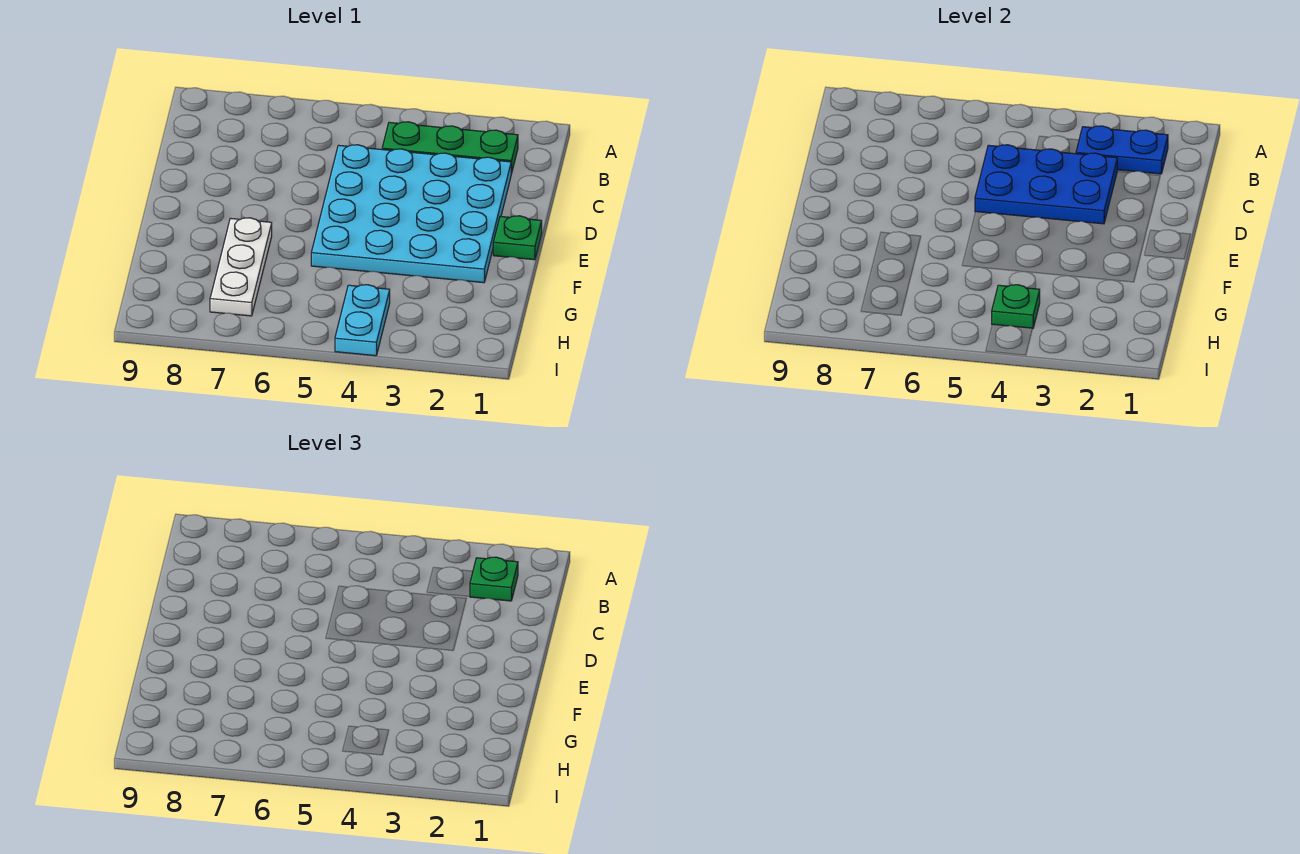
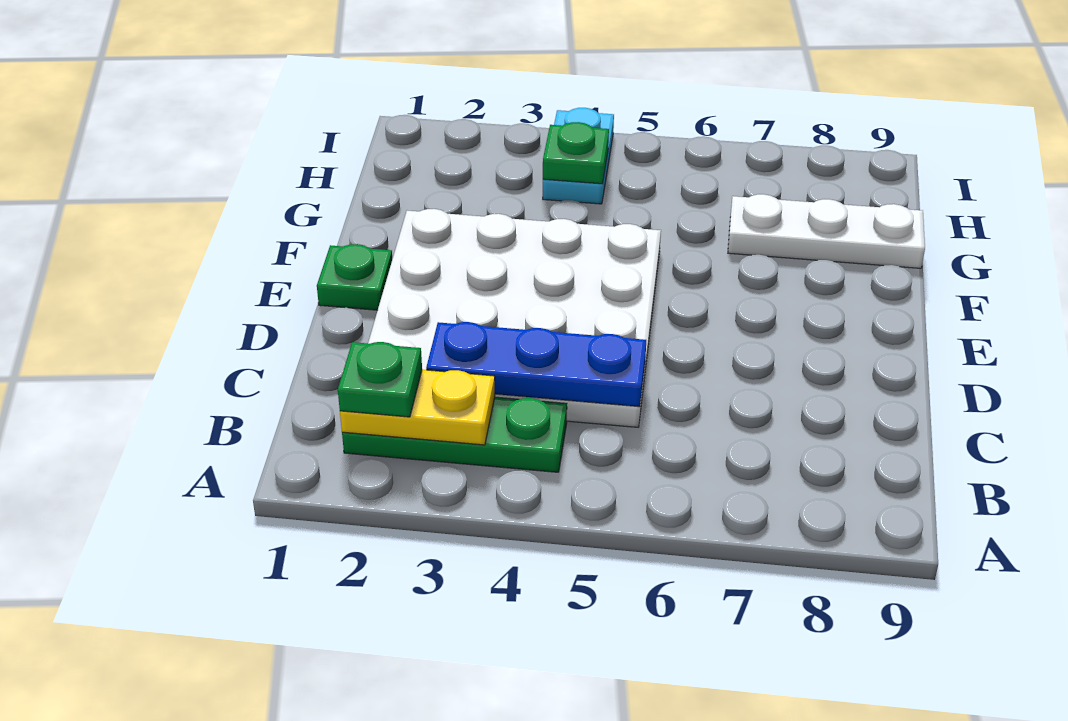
blue plate B2:B3 level 2 -> yellow plate B2:B3 level 2
cyan plate C2:F5 level 1 -> white plate C2:F5 level 1
blue plate C3:D5 level 2 -> blue plate C3:C5 level 2
white plate F7:H7 level 1 -> white plate G7:G9 level 1

